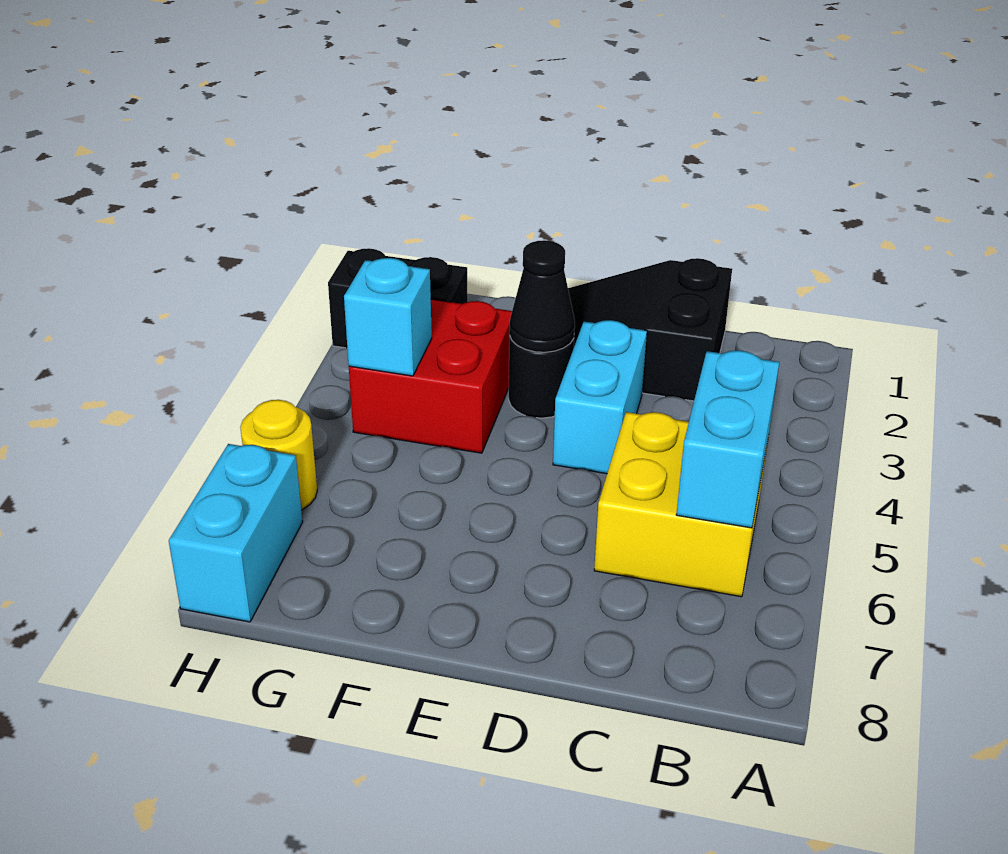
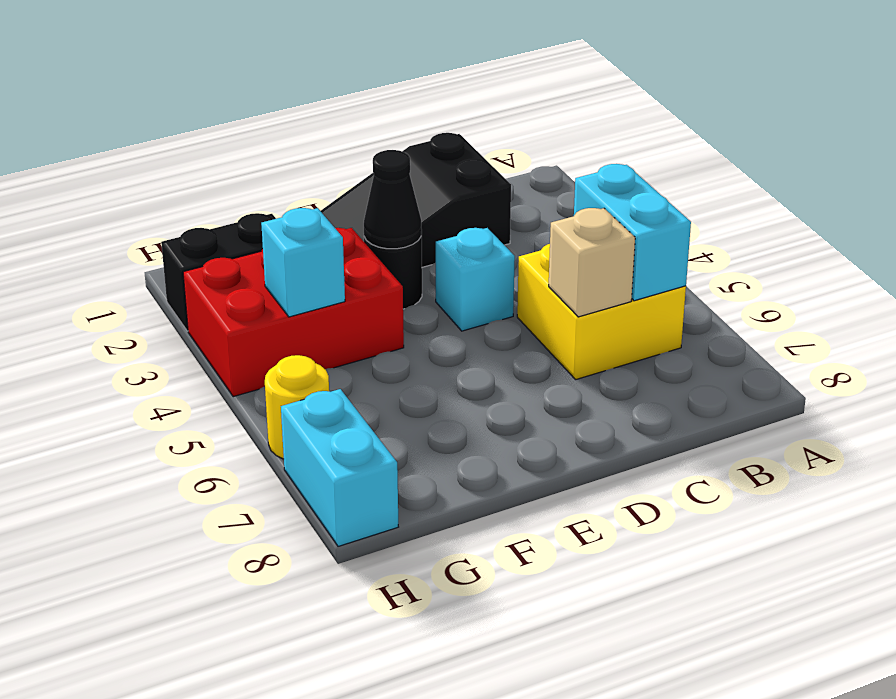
none -> tan brick C6 level 2
cyan brick D3:D4 level 1 -> cyan brick D4 level 1
red brick F3:G4 level 1 -> red brick F3:H4 level 1

